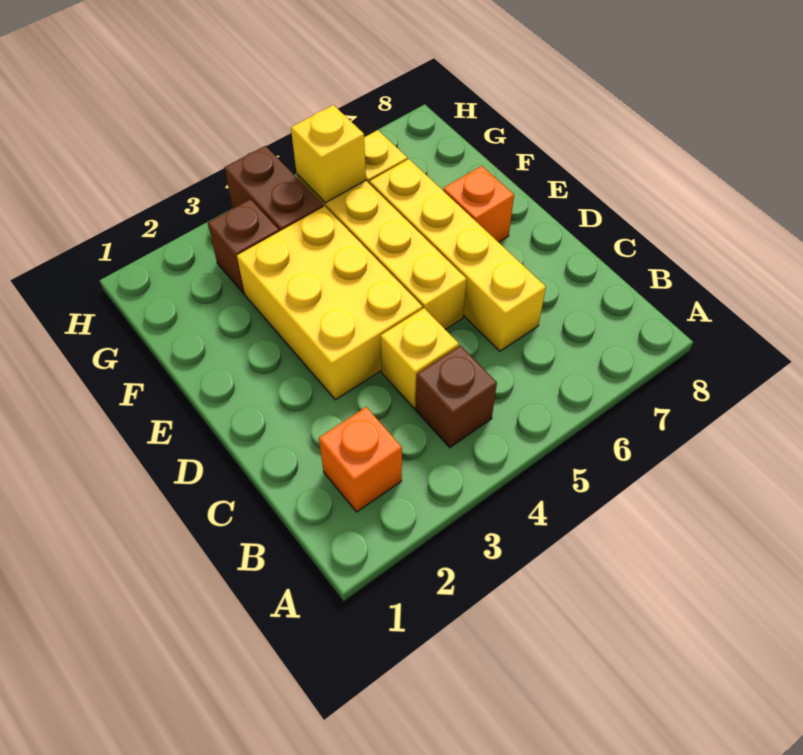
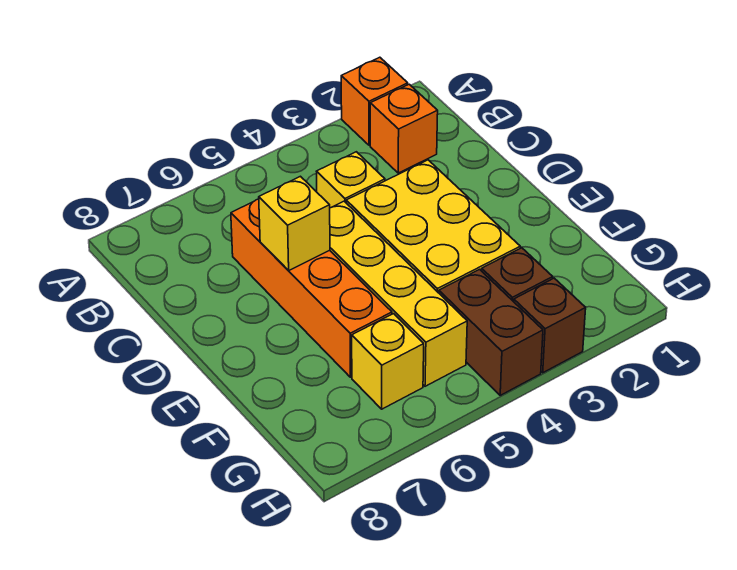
brown brick B4 level 1 -> brown brick H3 level 1
yellow brick C6:F6 level 1 -> orange brick C6:F6 level 1
orange brick E7 level 1 -> orange brick A2 level 1
yellow brick G5 level 2 -> yellow brick D6 level 2

